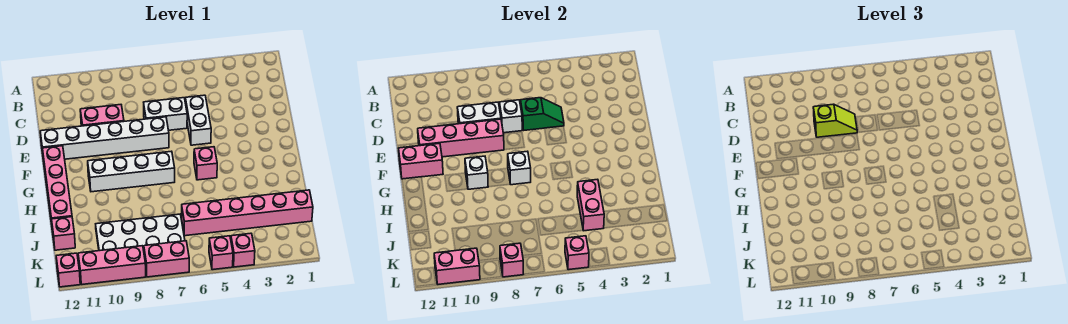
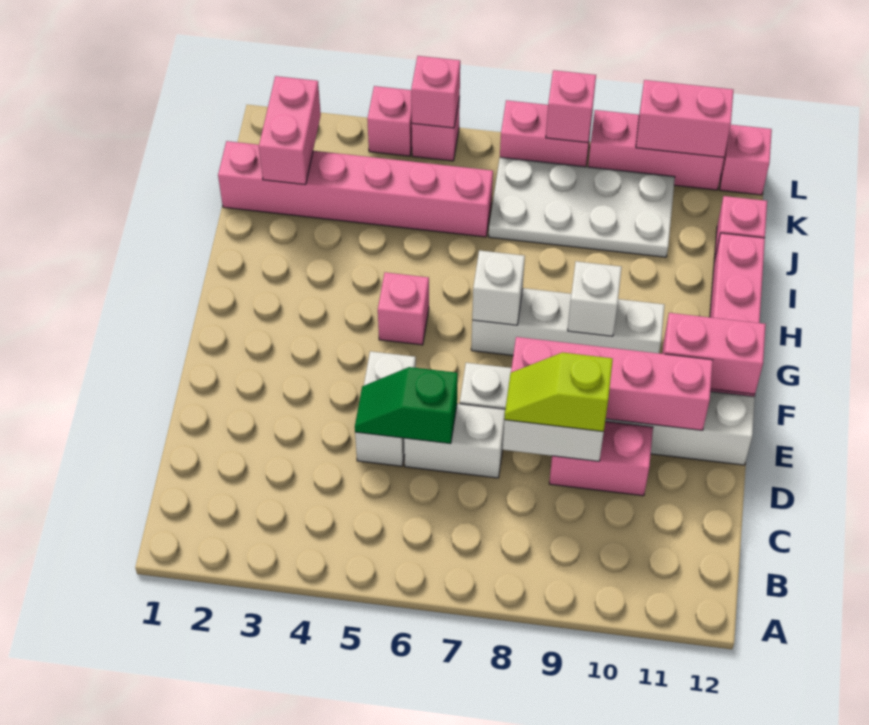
white brick D7 level 2 -> none
pink brick I4:J4 level 2 -> pink brick J2:K2 level 2

